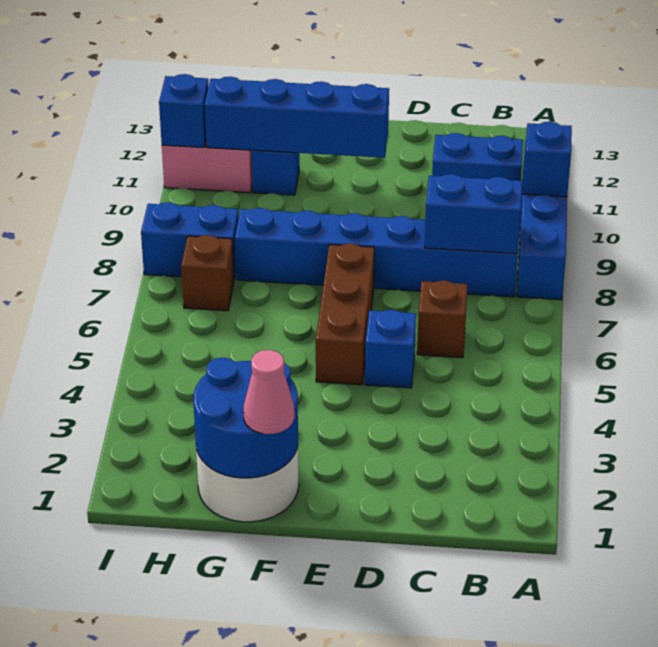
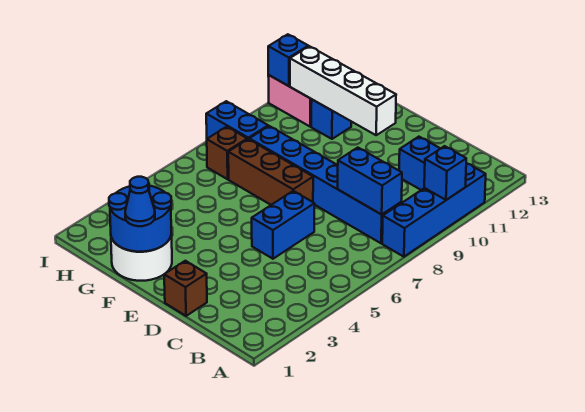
brown brick C6 level 1 -> brown brick D1 level 1
blue brick D5 level 1 -> blue brick D5:D6 level 1
brown brick E5:E7 level 1 -> brown brick E7:G7 level 1
blue brick E11:H11 level 2 -> white brick E11:H11 level 2
pink cone F1 level 3 -> blue cone F1 level 3

